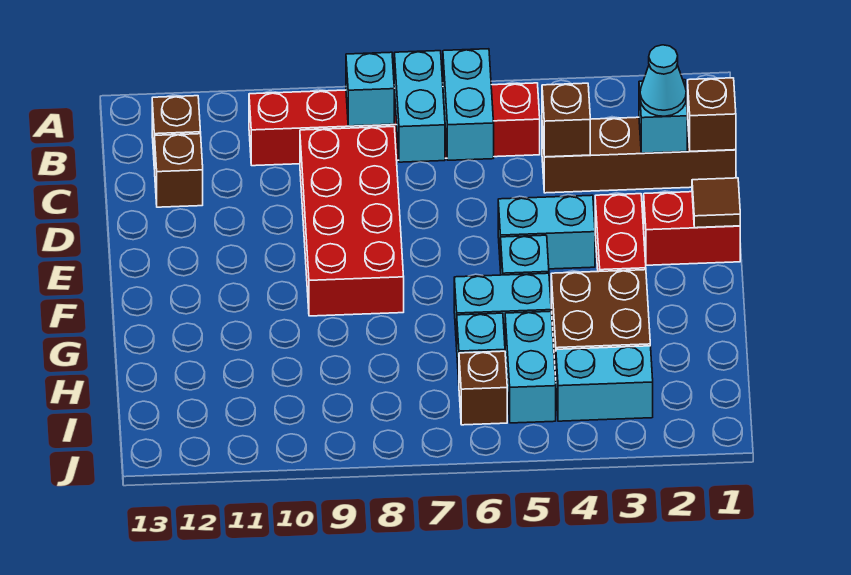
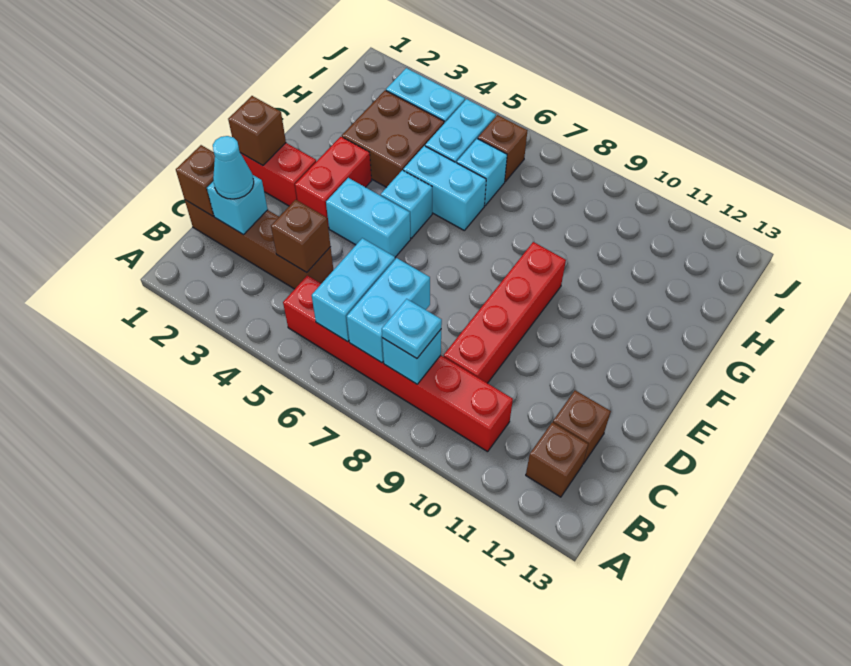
none -> cyan plate B8 level 3
red brick C8:F9 level 1 -> red brick C9:F9 level 1
brown tile E1 level 2 -> brown brick E1 level 2

